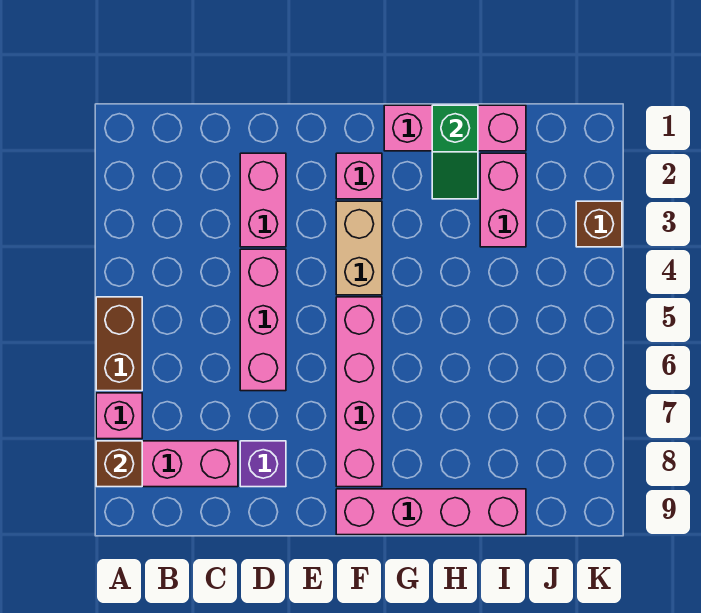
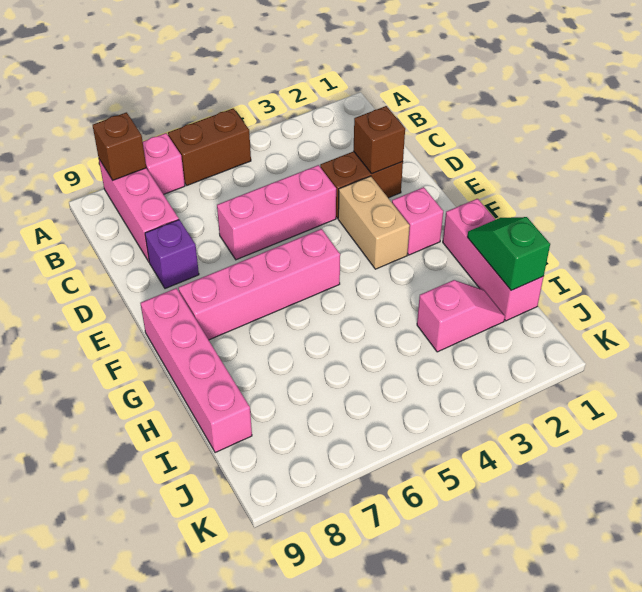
pink brick D2:D3 level 1 -> brown brick D2:D3 level 1
tan brick F3:F4 level 1 -> tan brick E3:F3 level 1
green slope H1:H2 level 2 top 1 -> green slope H1:I1 level 2 top I
pink brick I2:I3 level 1 -> pink slope I2:I3 level 1 top 3
brown brick K3 level 1 -> brown brick D2 level 2

